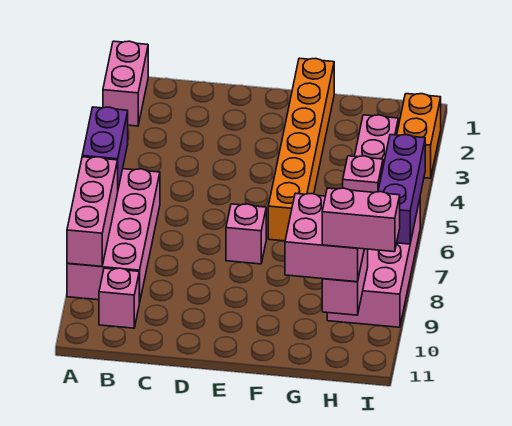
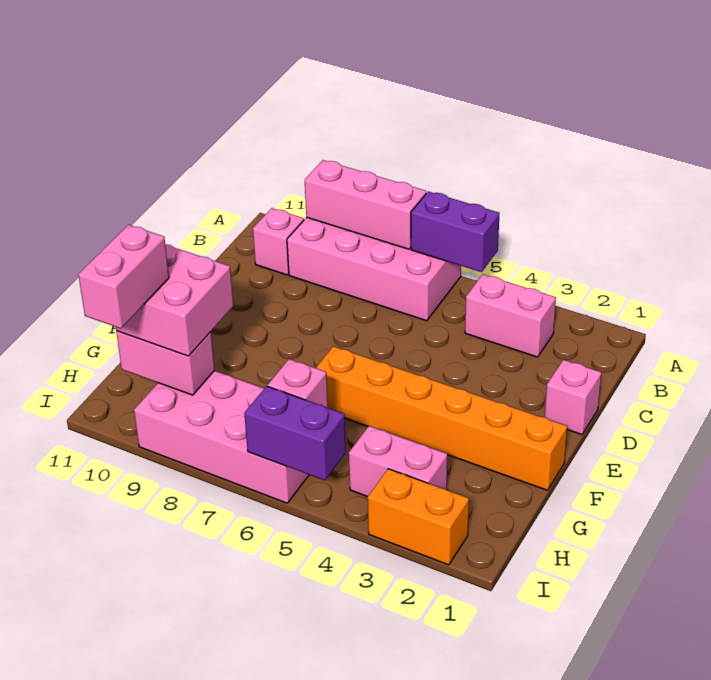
pink brick A1:A2 level 1 -> pink brick B3:B4 level 1
pink brick E7 level 1 -> pink brick D1 level 1
purple brick I5:I7 level 2 -> purple brick I5:I6 level 2

